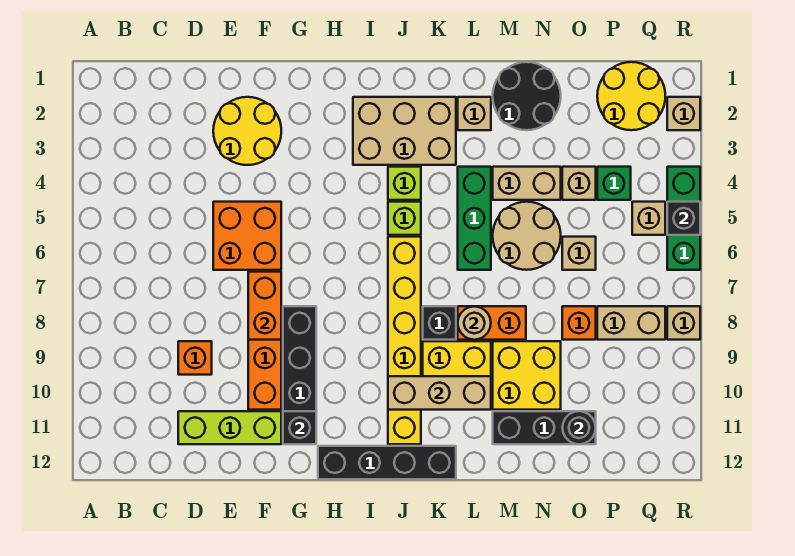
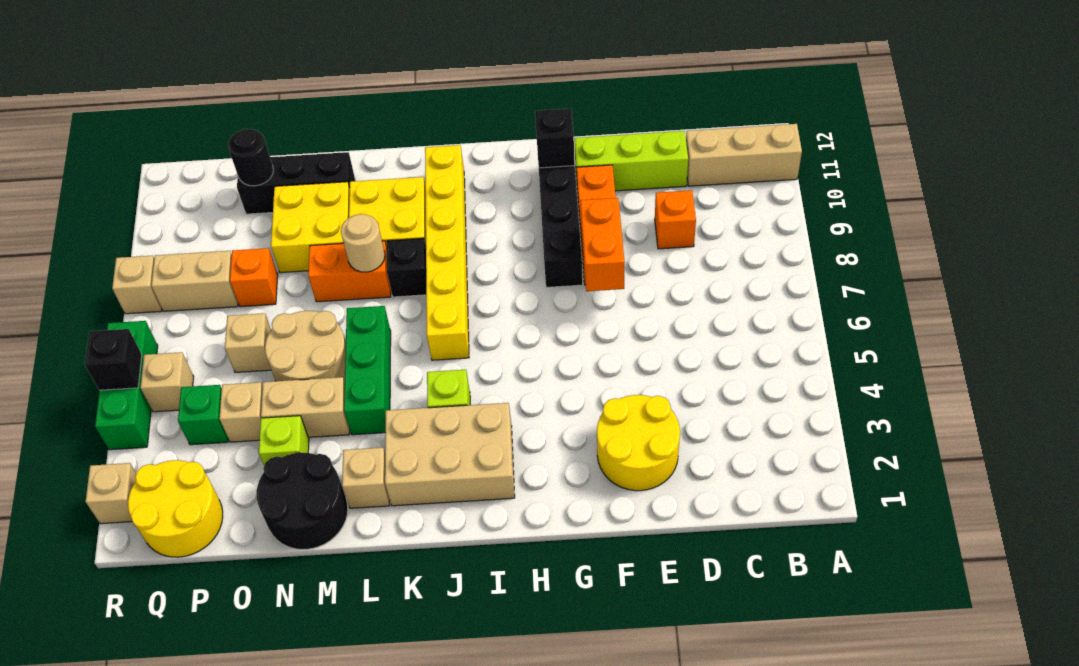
orange brick E5:F6 level 1 -> none
black brick H12:K12 level 1 -> none
lime brick J5 level 1 -> lime brick N3 level 1
tan brick J10:L10 level 2 -> tan brick A11:C11 level 1

